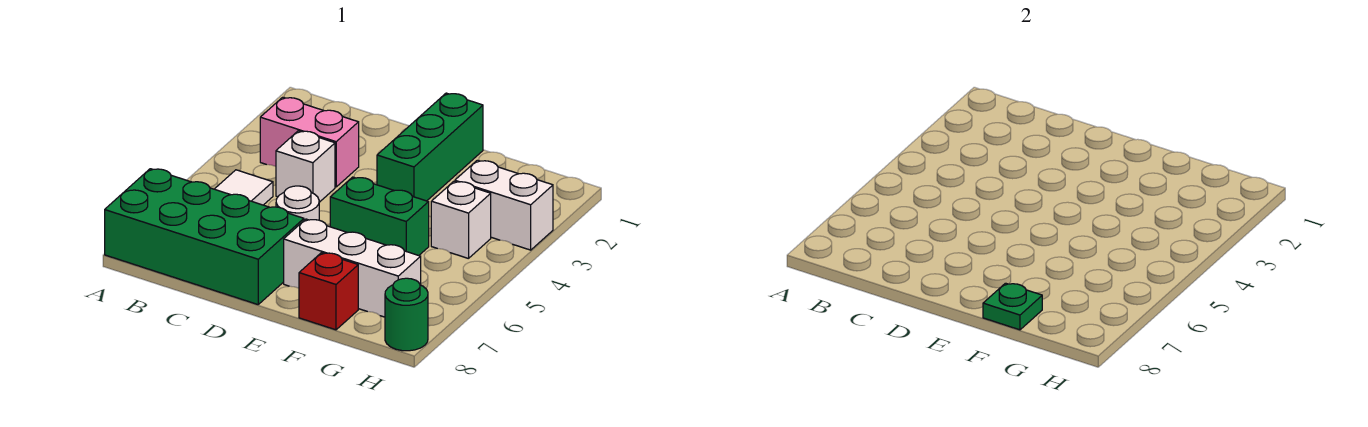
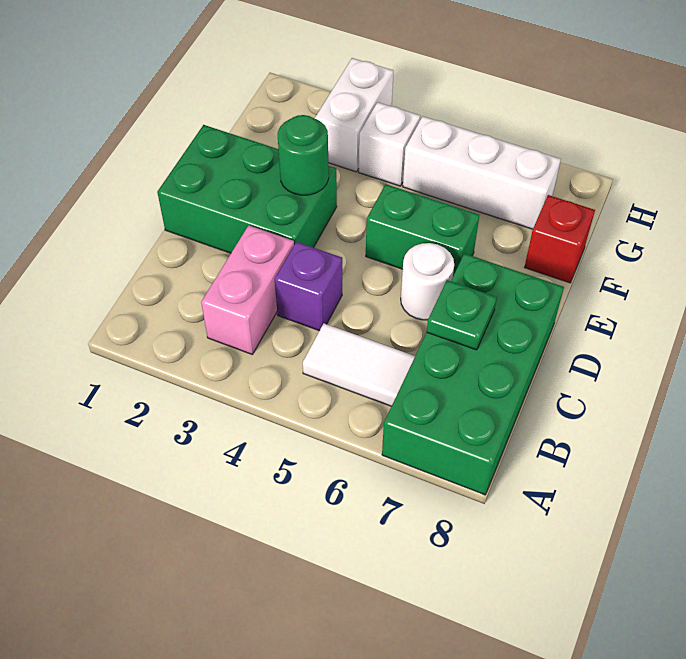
white brick C4 level 1 -> purple brick C4 level 1
green brick E1:E3 level 1 -> green brick D1:E3 level 1
green brick E5:F5 level 1 -> green brick E5:E6 level 1
white brick E7:G7 level 1 -> white brick G5:G7 level 1
green plate F8 level 2 -> green plate C7 level 2
green round brick H8 level 1 -> green round brick E3 level 2

